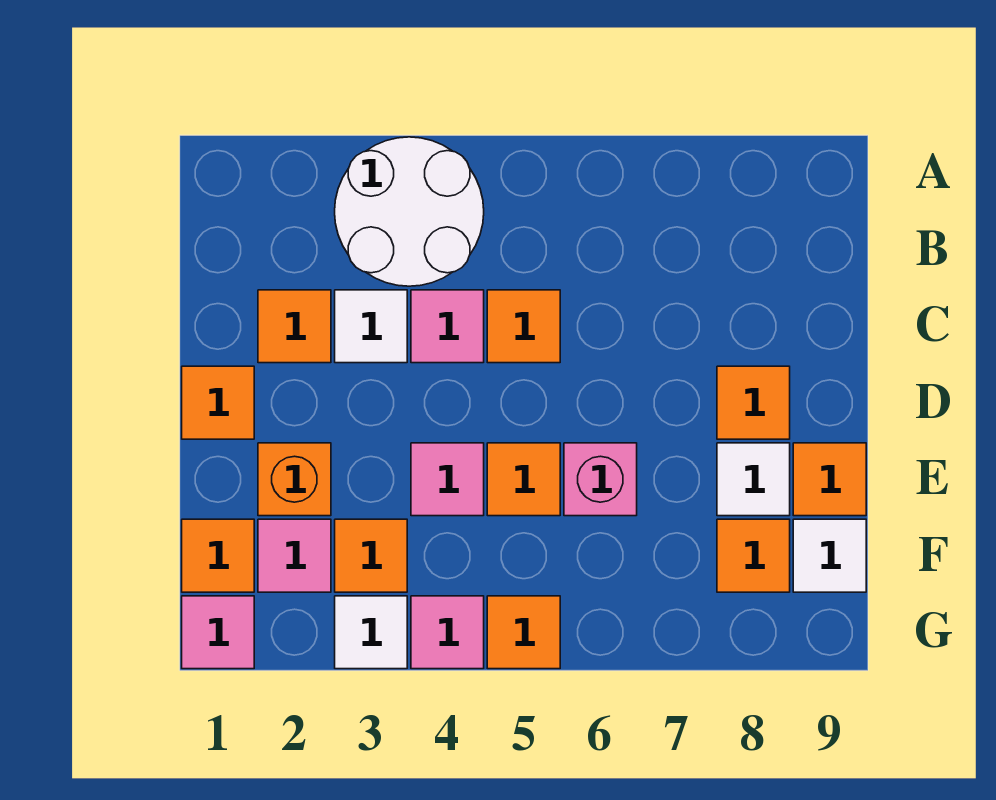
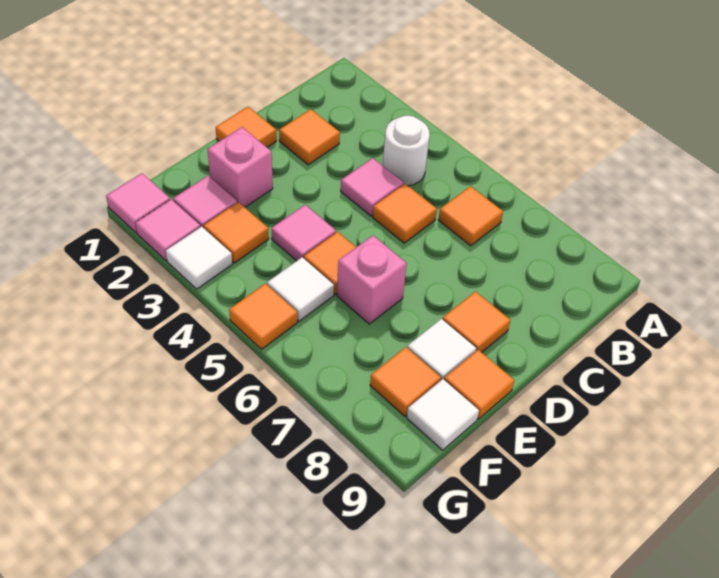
white round brick A3:B4 level 1 -> white round brick B4 level 1
white tile C3 level 1 -> white tile F5 level 1
orange brick E2 level 1 -> pink brick E2 level 1
orange tile F1 level 1 -> orange tile B6 level 1
pink tile G4 level 1 -> pink tile G2 level 1

